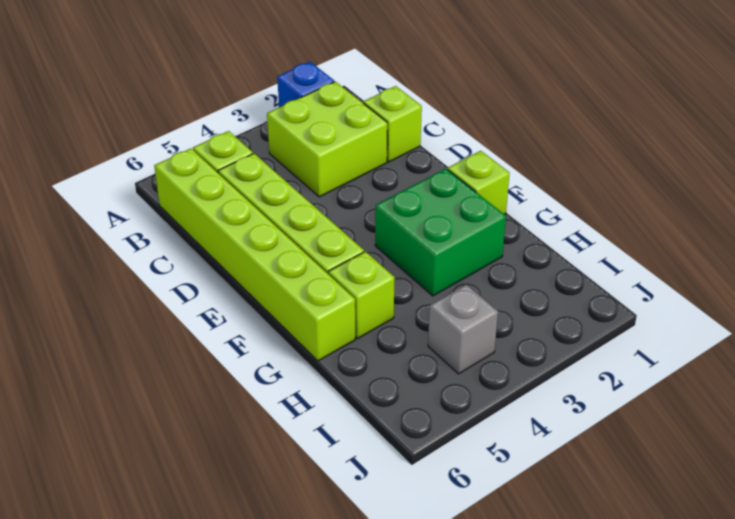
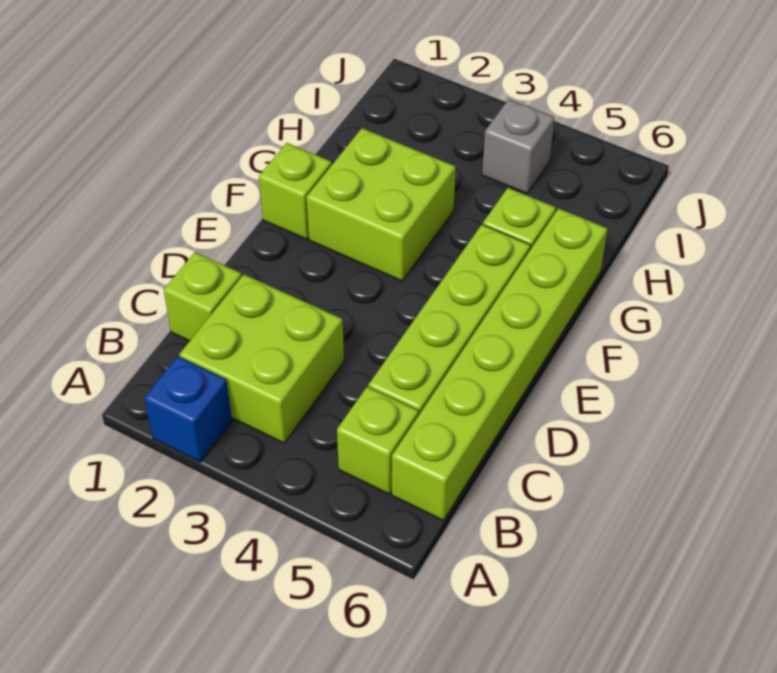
green brick F2:G3 level 1 -> lime brick F2:G3 level 1

